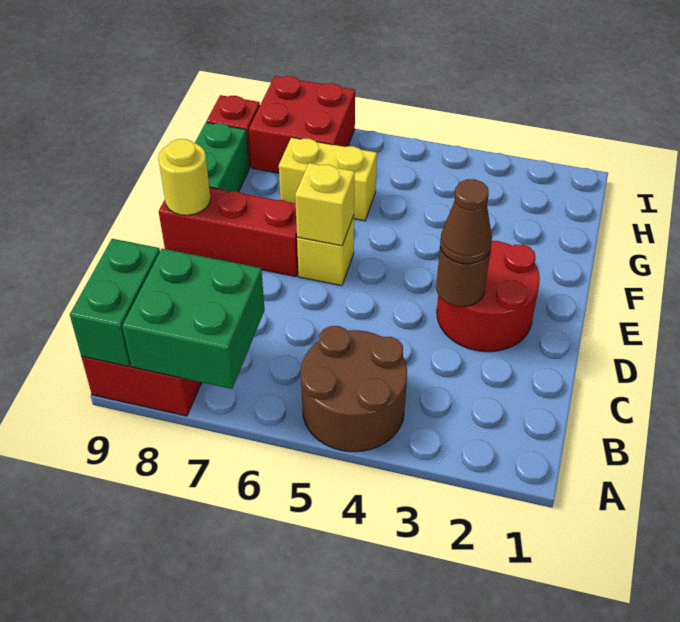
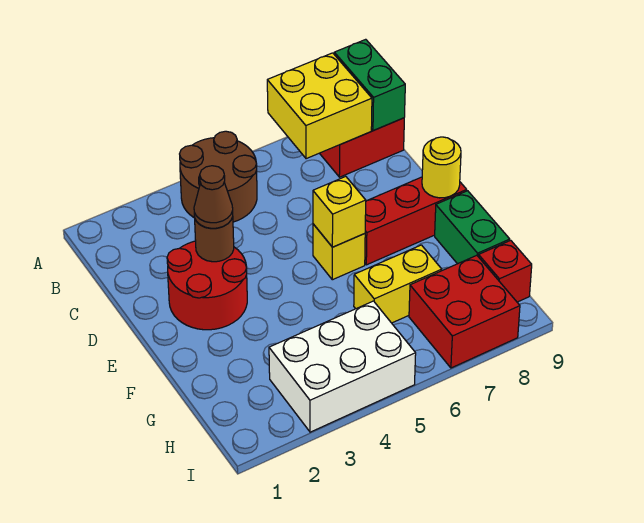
green brick A7:B8 level 2 -> yellow brick A7:B8 level 2
none -> white brick H3:I5 level 1

